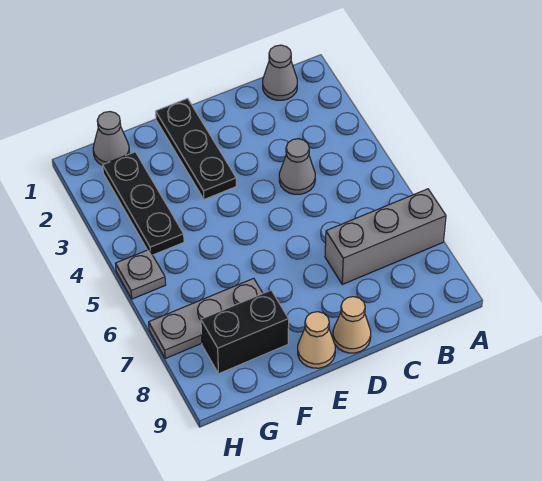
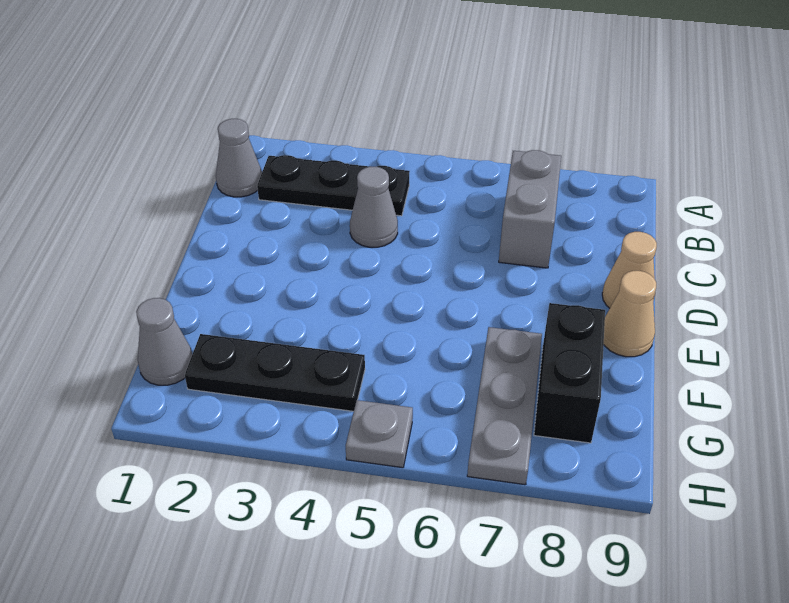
grey brick A7:C7 level 1 -> grey brick B7:C7 level 1
black plate E1:E3 level 1 -> black plate B2:B4 level 1

